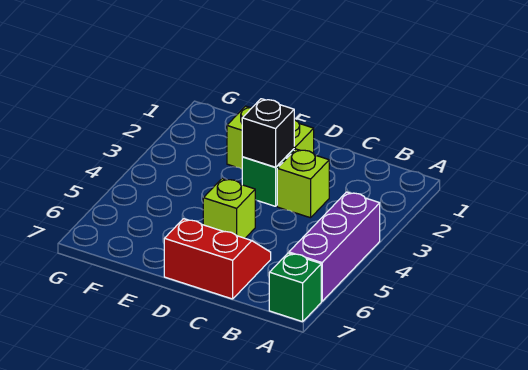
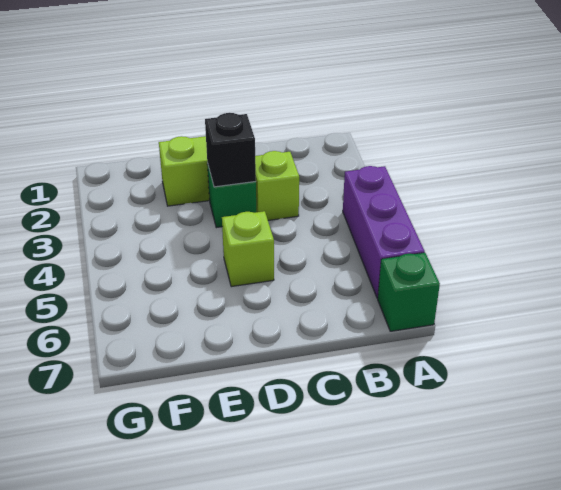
red slope C6:D7 level 1 top 7 -> none

